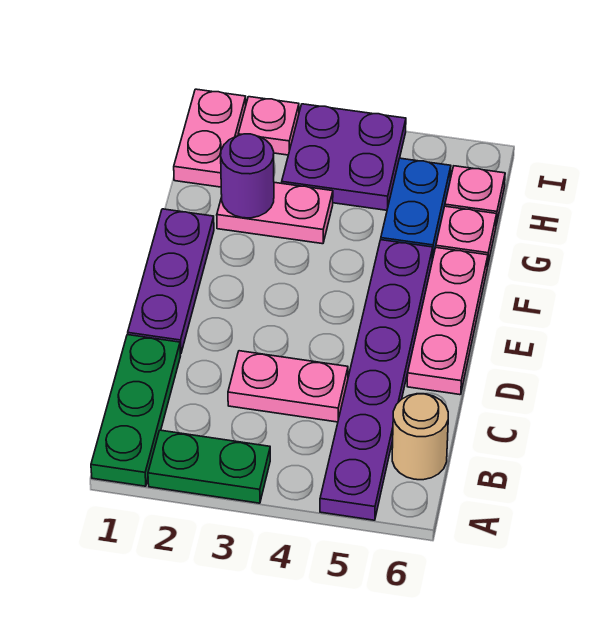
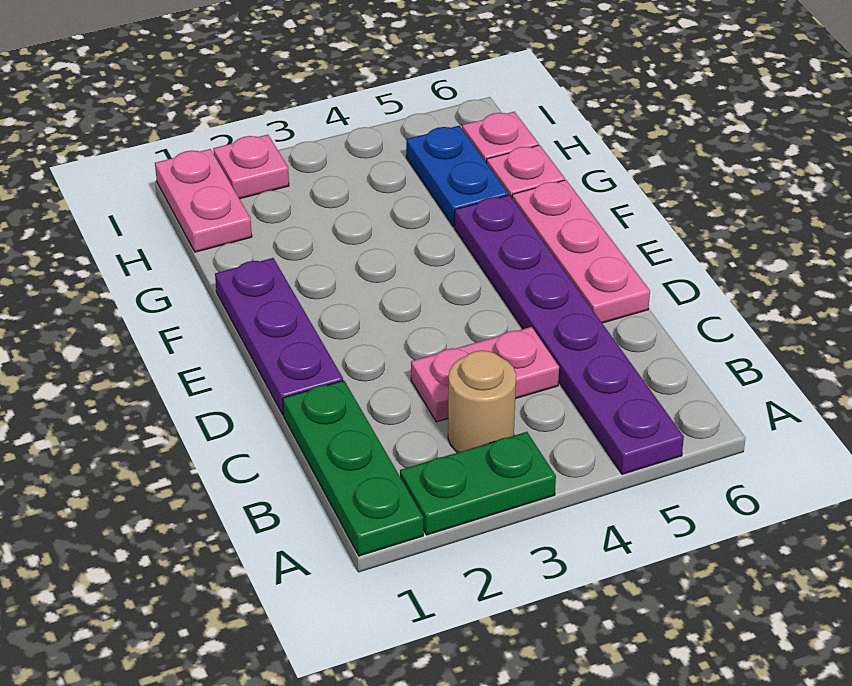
tan round brick B6 level 1 -> tan round brick B3 level 1
pink plate G2:G3 level 1 -> none
purple round brick G2 level 2 -> none
purple plate H3:I4 level 1 -> none

